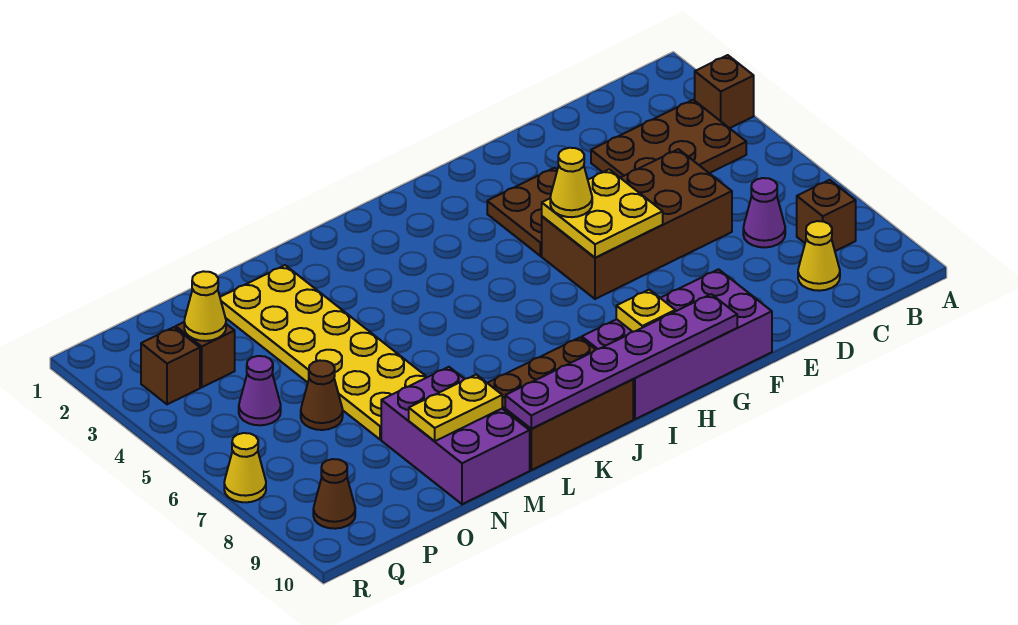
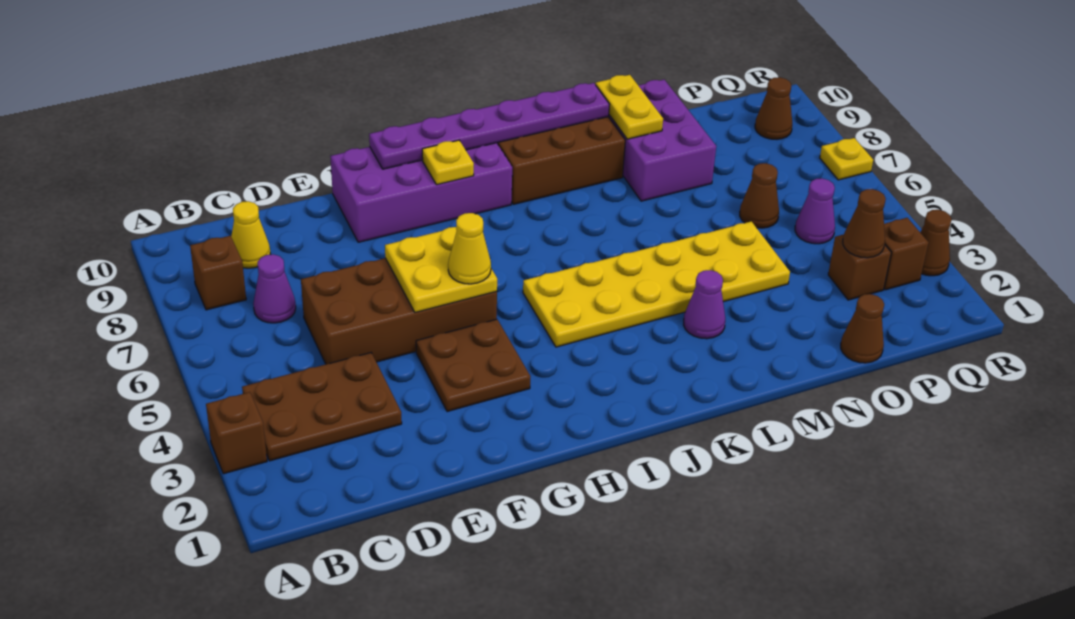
none -> purple cone L3 level 1
yellow plate M2:N7 level 1 -> yellow plate I4:N5 level 1
yellow plate M9:N9 level 2 -> yellow plate M9:M10 level 2
none -> brown cone O1 level 1
yellow cone P3 level 2 -> brown cone P3 level 2
none -> brown cone R3 level 1
yellow cone R7 level 1 -> yellow plate R7 level 1

